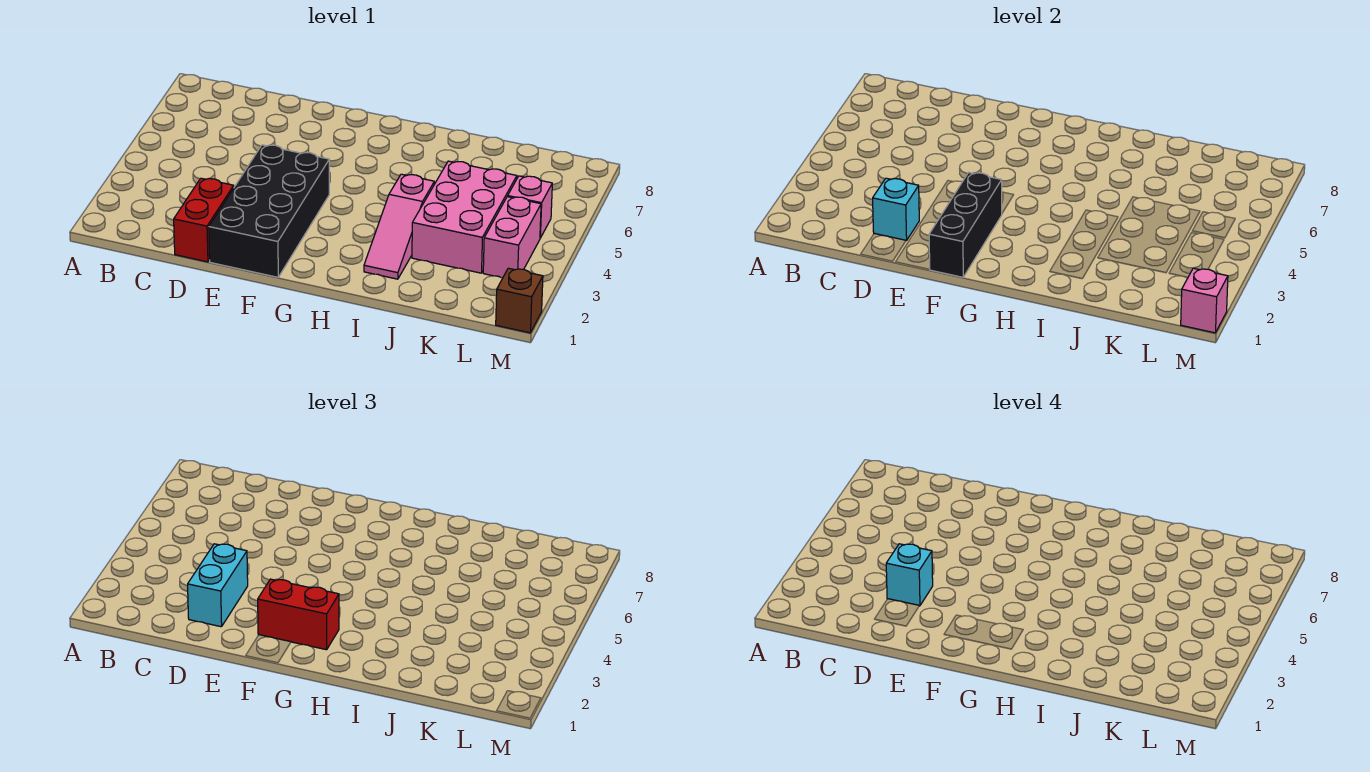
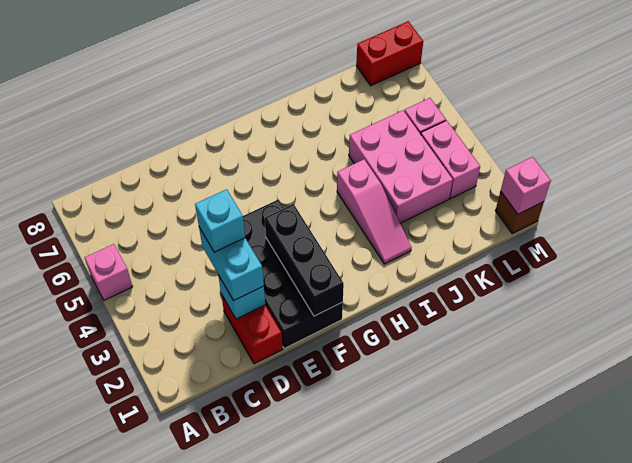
none -> pink brick A5 level 1
red brick F2:G2 level 3 -> red brick L8:M8 level 1

